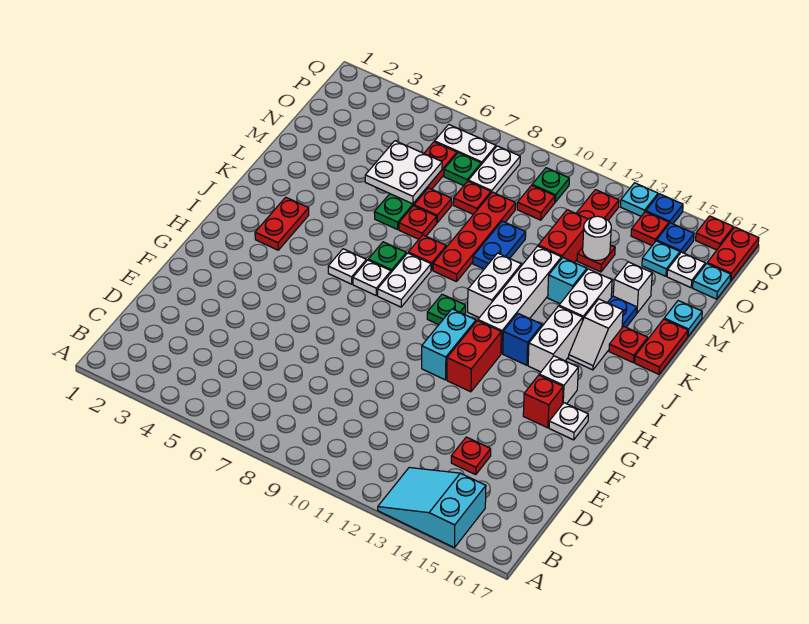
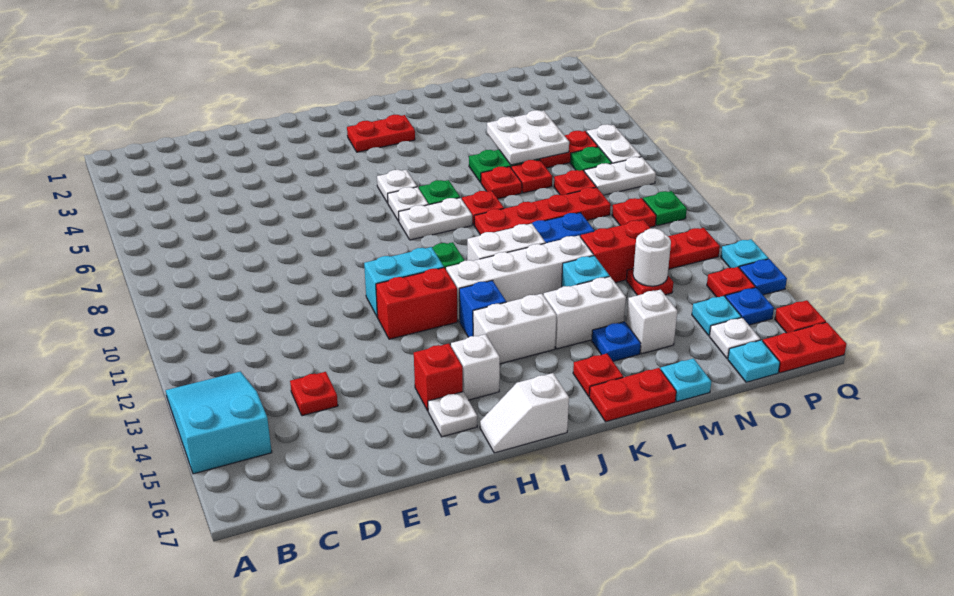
white slope J15:K15 level 1 top K -> white slope H17:I17 level 1 top I

